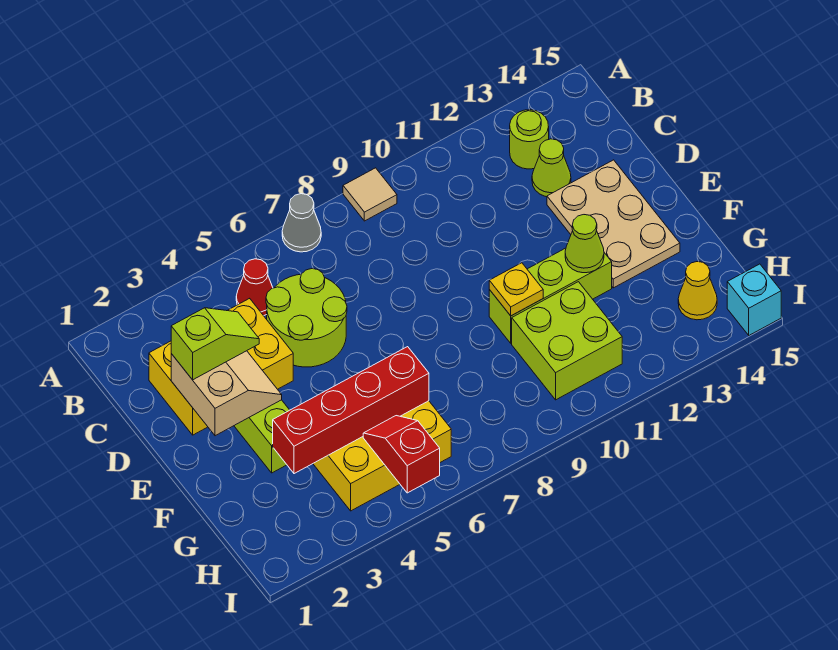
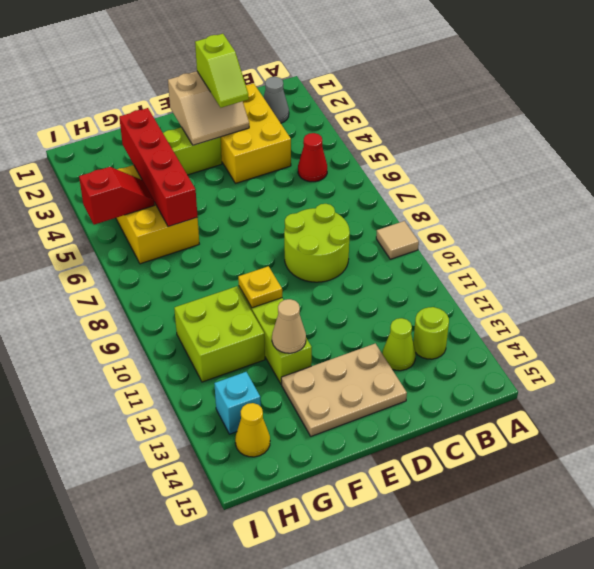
grey cone A7 level 1 -> grey cone B2 level 1
lime round brick C5:D6 level 1 -> lime round brick C8:D9 level 1
lime cone F12 level 2 -> tan cone F12 level 2
cyan brick I15 level 1 -> cyan brick H13 level 1

